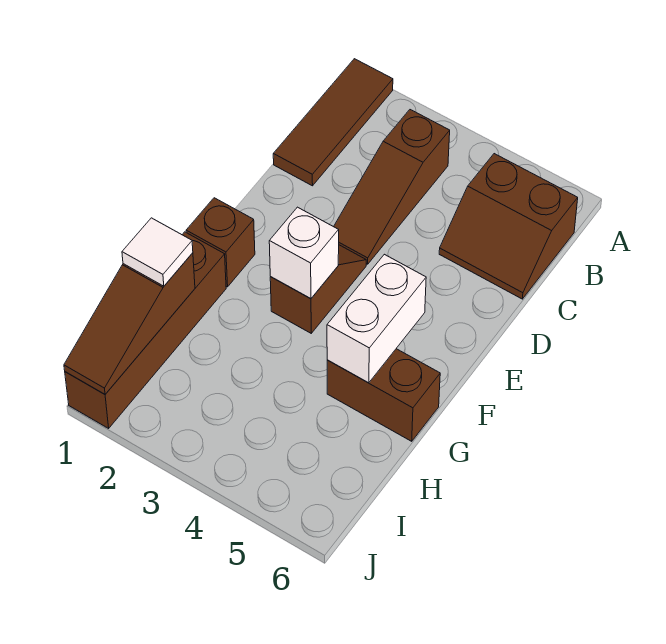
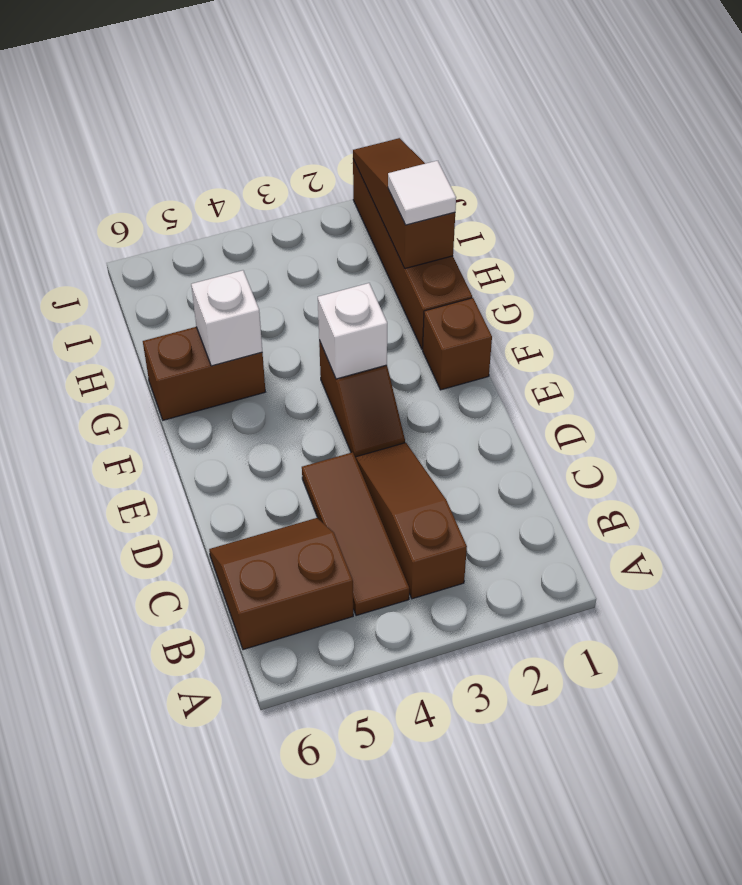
brown tile A1:C1 level 1 -> brown tile B4:D4 level 1
white brick F5:G5 level 2 -> white brick G5 level 2

